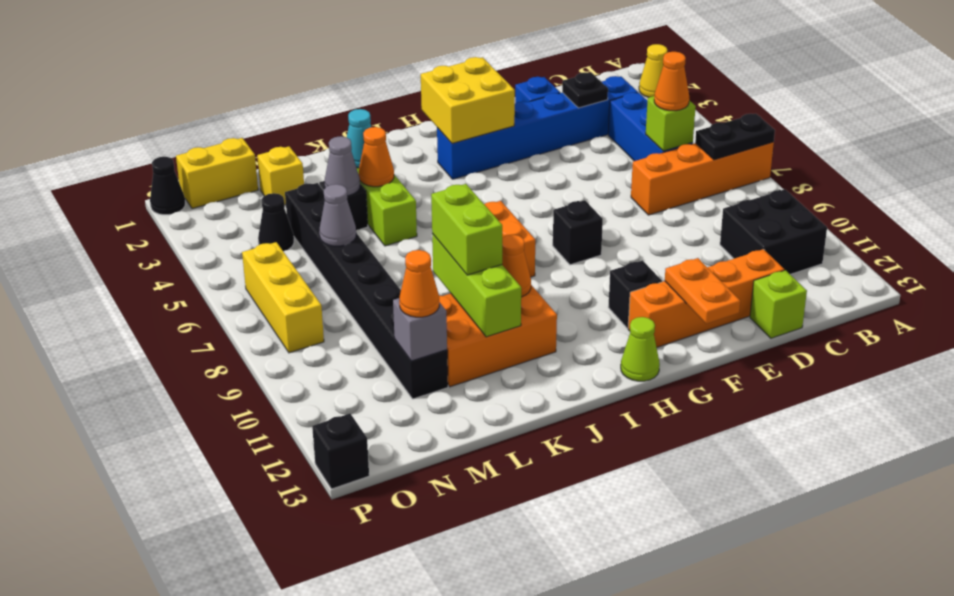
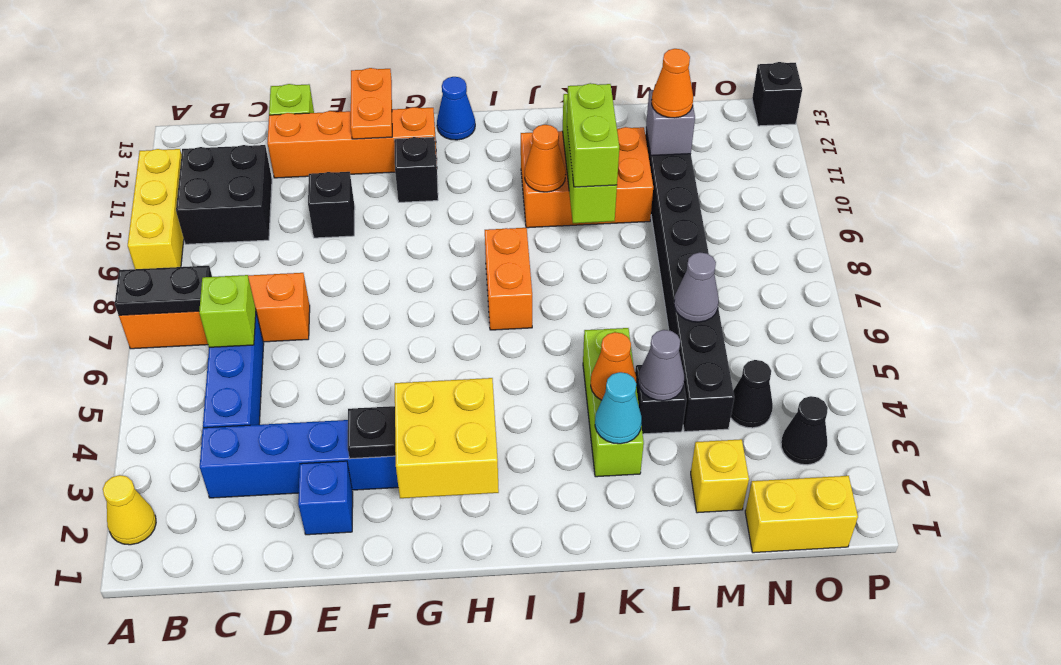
orange cone C6 level 3 -> none
black plate D3 level 2 -> black plate F3 level 2
black brick G8 level 1 -> black brick E10 level 1
lime cone H13 level 1 -> blue cone H13 level 1
yellow brick O6:O8 level 1 -> yellow brick A9:A11 level 1
black cone P1 level 1 -> black cone O3 level 1

